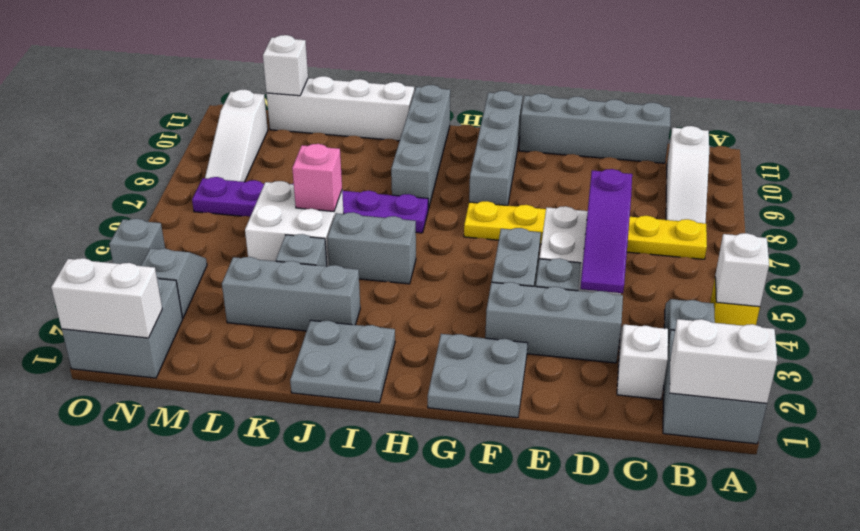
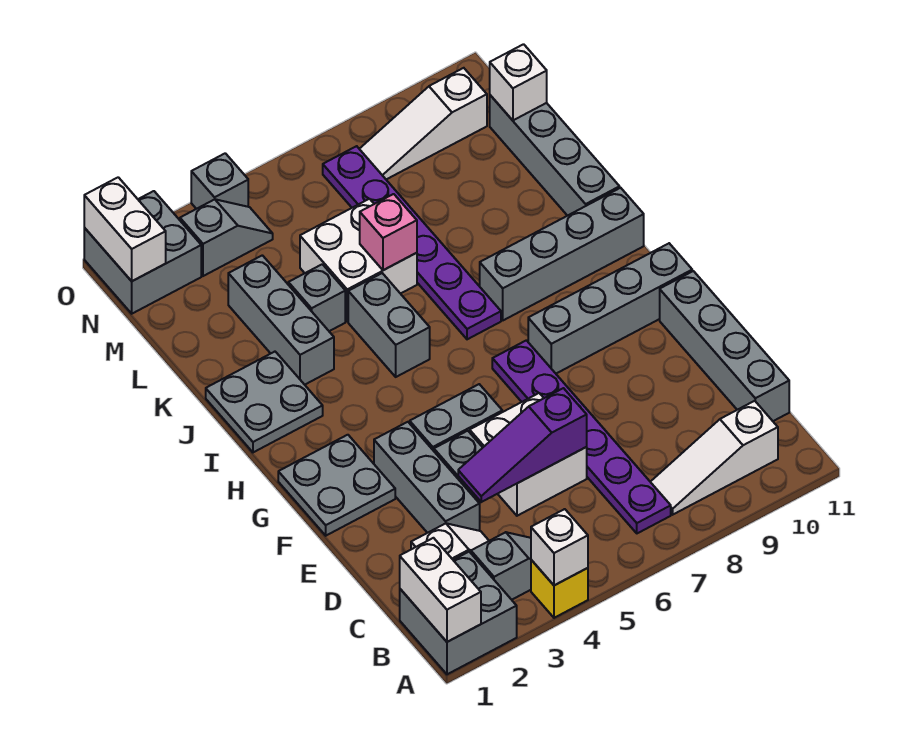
yellow plate B7:G7 level 1 -> purple plate B7:G7 level 1
white brick J11:M11 level 1 -> grey brick J11:M11 level 1

